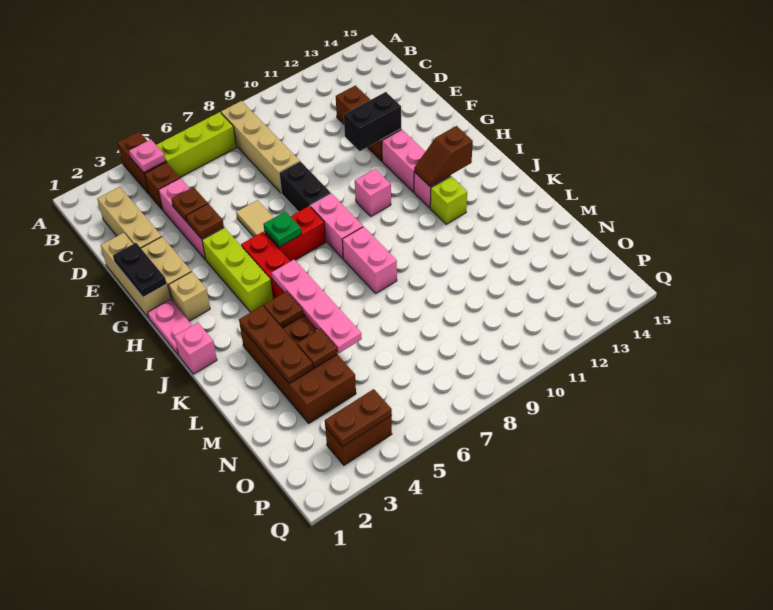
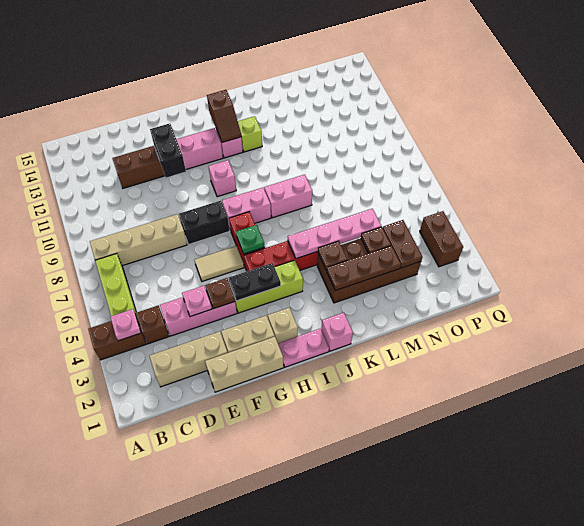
brown plate E4 level 2 -> pink plate E4 level 2
black plate F1:G1 level 2 -> black plate G4:H4 level 2
brown plate P3:P4 level 2 -> brown plate N3:N4 level 2

